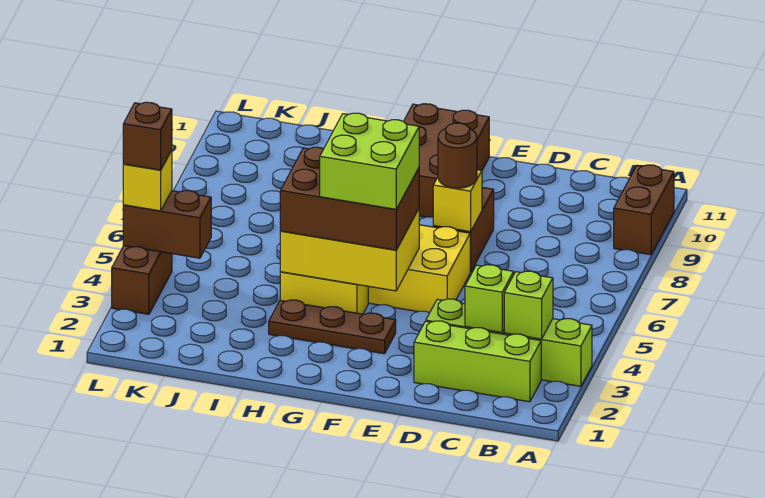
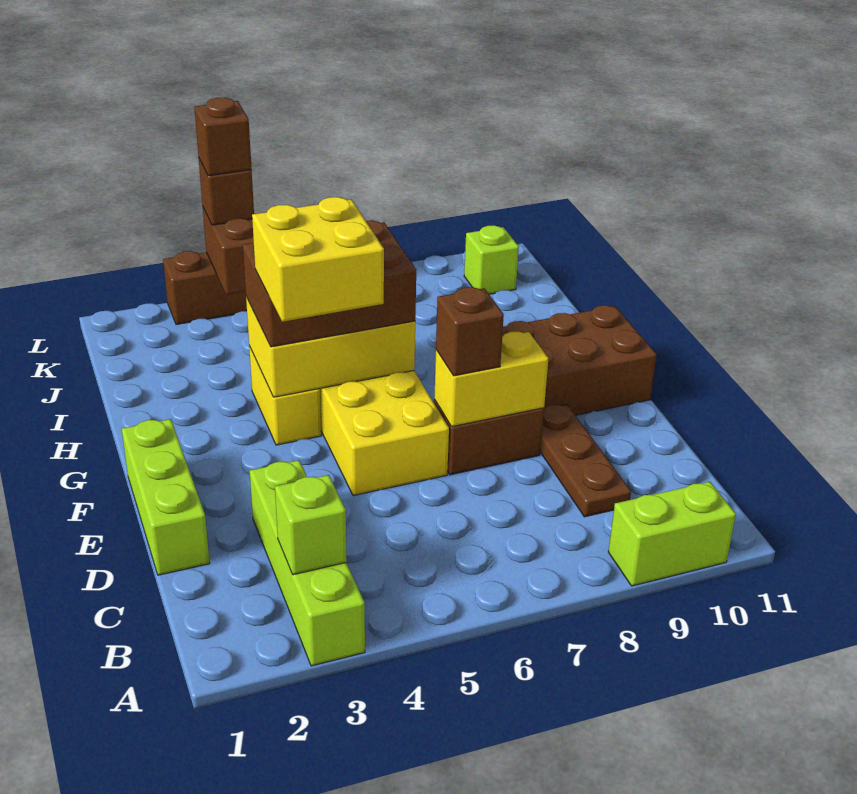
brown brick A9:A10 level 1 -> lime brick A9:A10 level 1
lime brick B2:D2 level 1 -> lime brick D1:F1 level 1
lime brick C3 level 2 -> lime brick K10 level 1
yellow brick E7 level 2 -> yellow brick E7:E8 level 2
brown round brick E7 level 3 -> brown brick E7 level 3
brown plate F3:H3 level 1 -> brown plate C9:E9 level 1
yellow brick F4:H5 level 2 -> yellow brick G4:H6 level 2
brown brick F4:H5 level 3 -> brown brick G4:H6 level 3
lime brick F4:G5 level 4 -> yellow brick F4:G5 level 4
yellow brick L4 level 3 -> brown brick L4 level 3

